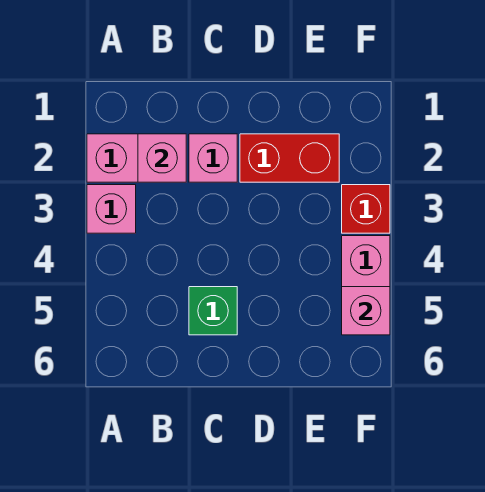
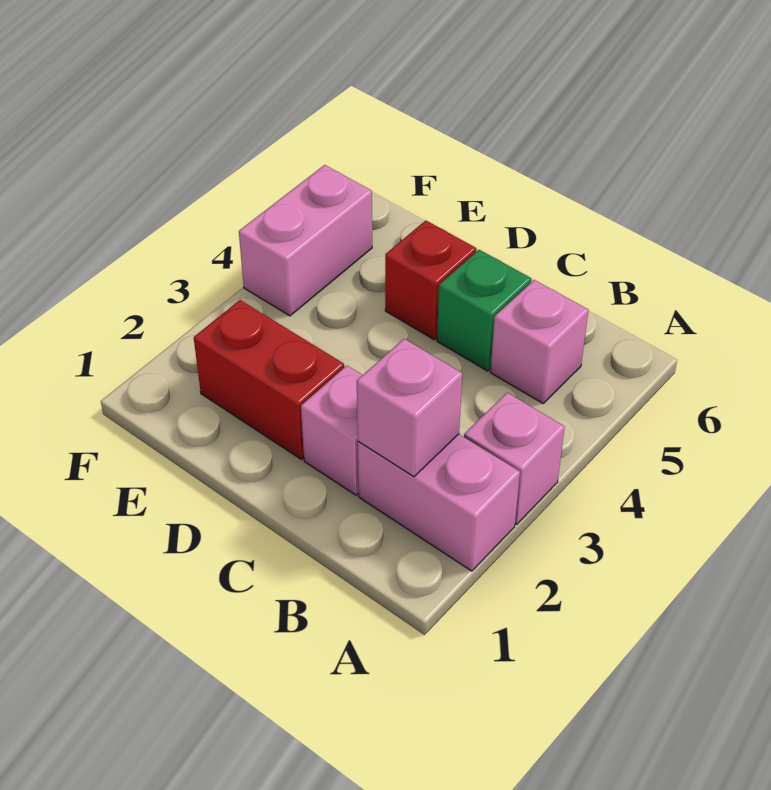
red brick F3 level 1 -> red brick D5 level 1
pink brick F5 level 2 -> pink brick B5 level 1

